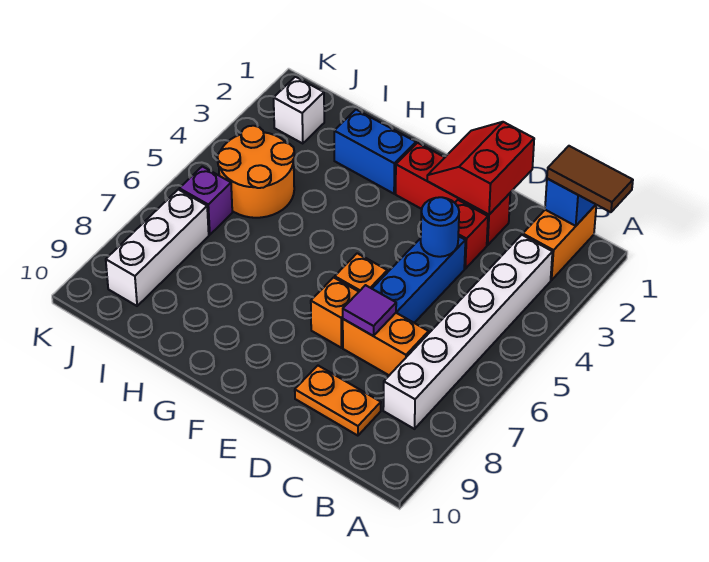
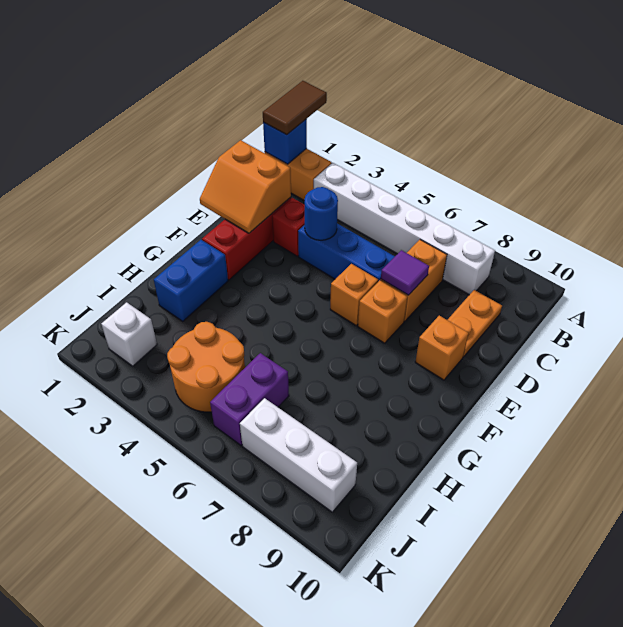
red slope D1:E2 level 2 top D -> orange slope D1:E2 level 2 top D
none -> orange brick E9 level 1
purple brick J6 level 1 -> purple brick I6:J6 level 1

